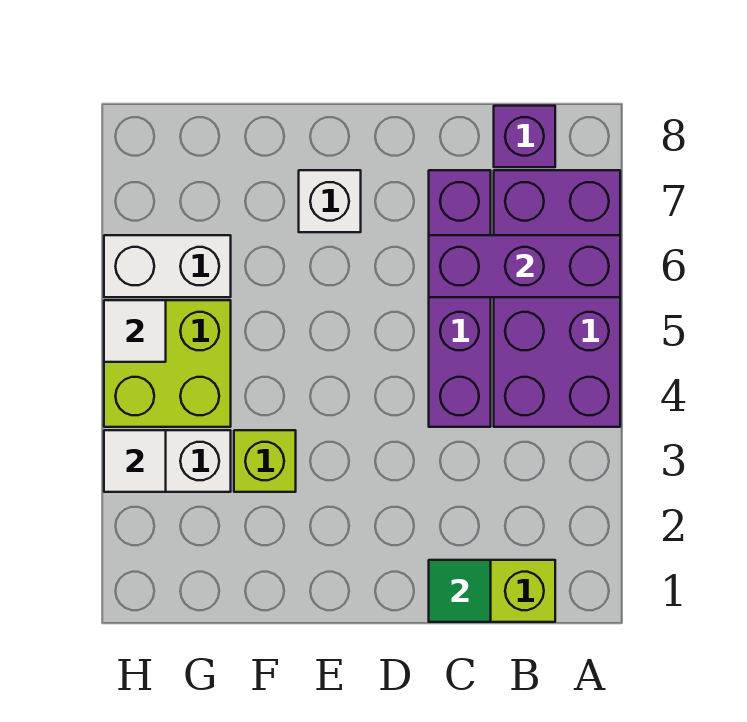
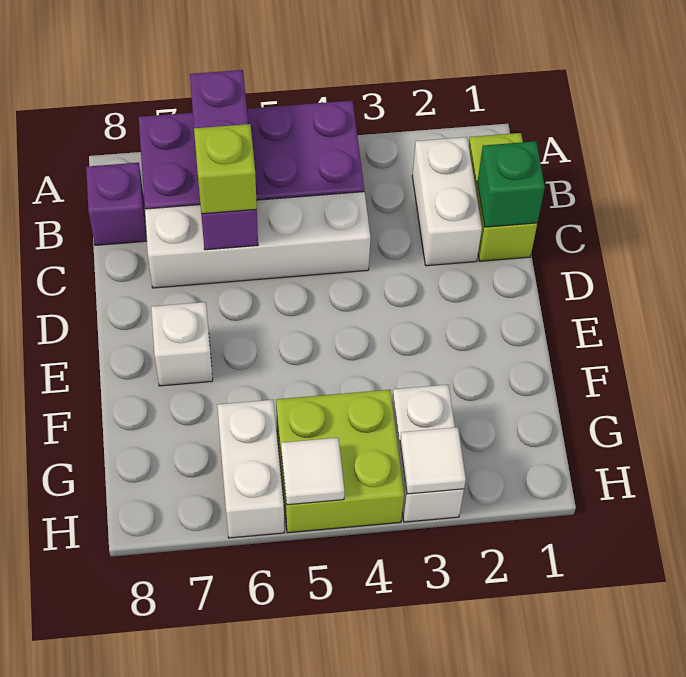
none -> white brick B2:C2 level 1
green tile C1 level 2 -> green brick C1 level 2
purple brick C4:C7 level 1 -> white brick C4:C7 level 1
lime brick F3 level 1 -> lime brick C6 level 3

